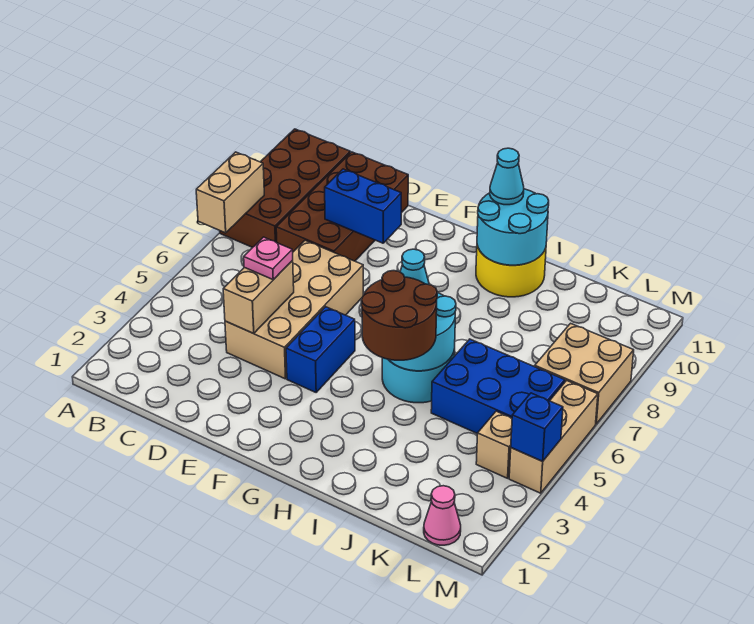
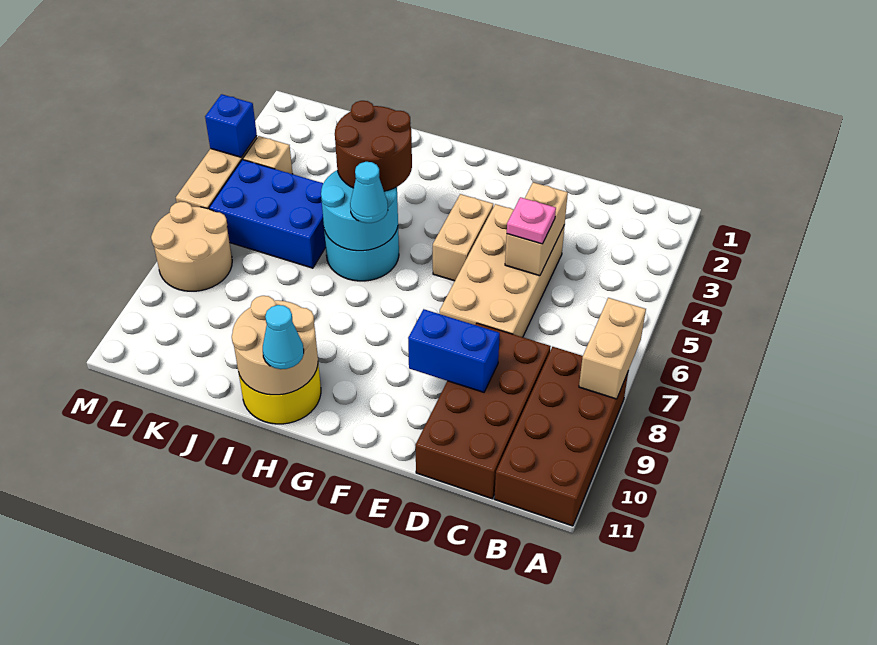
blue brick F4:F5 level 1 -> tan brick F4:F5 level 1
cyan round brick H10:I11 level 2 -> tan round brick H10:I11 level 2
pink cone L1 level 1 -> none
tan brick L7:M8 level 1 -> tan round brick L7:M8 level 1

